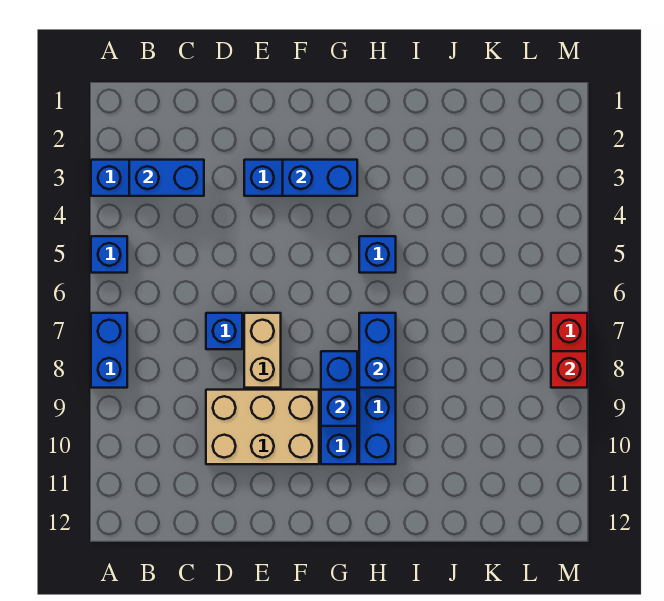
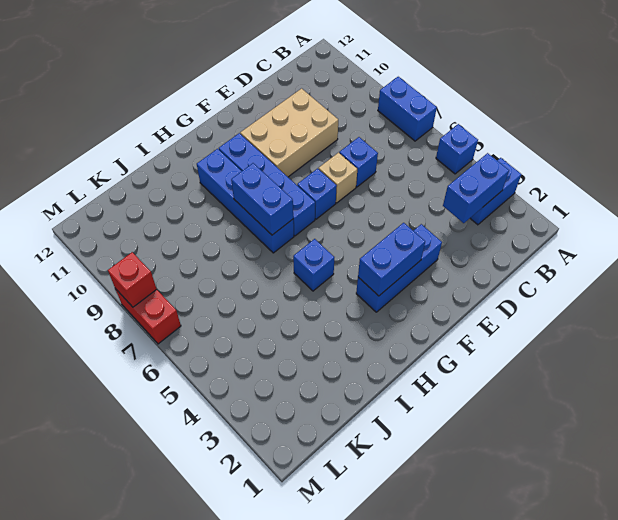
tan brick E7:E8 level 1 -> tan brick E7 level 1
blue brick G8:G10 level 1 -> blue brick G7:G10 level 1
blue brick G9 level 2 -> blue brick F7 level 1

